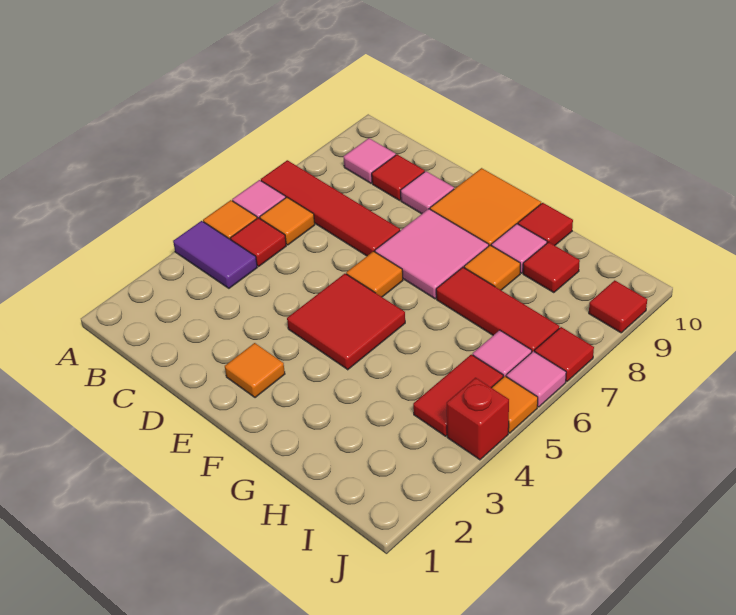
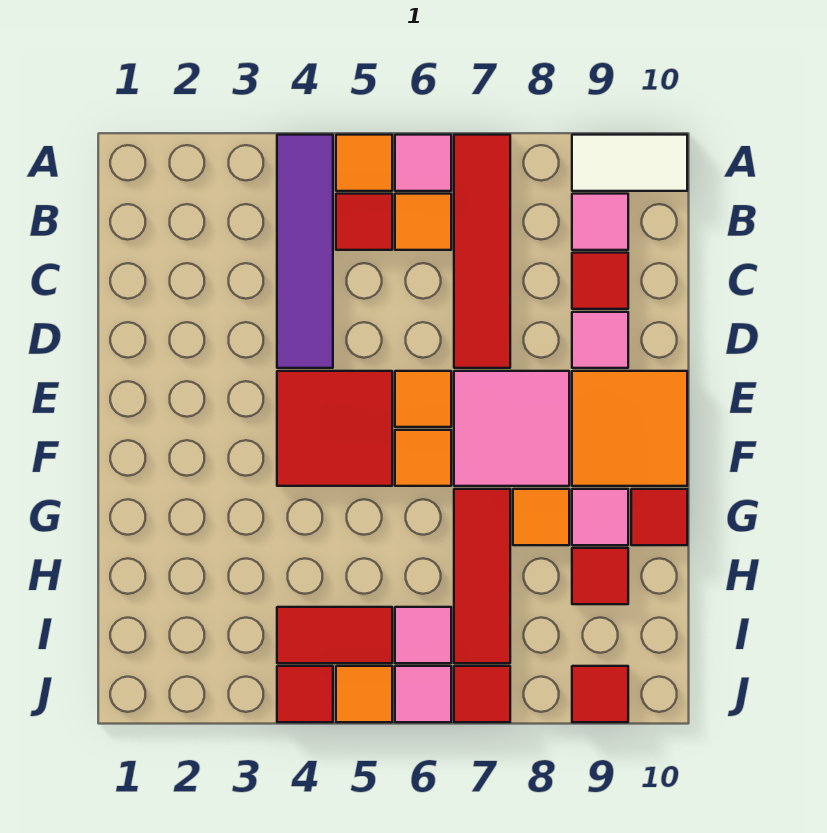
purple tile A4:B4 level 1 -> purple tile A4:D4 level 1
none -> white tile A9:A10 level 1
orange tile E2 level 1 -> orange tile F6 level 1
red brick J4 level 1 -> red tile J4 level 1

